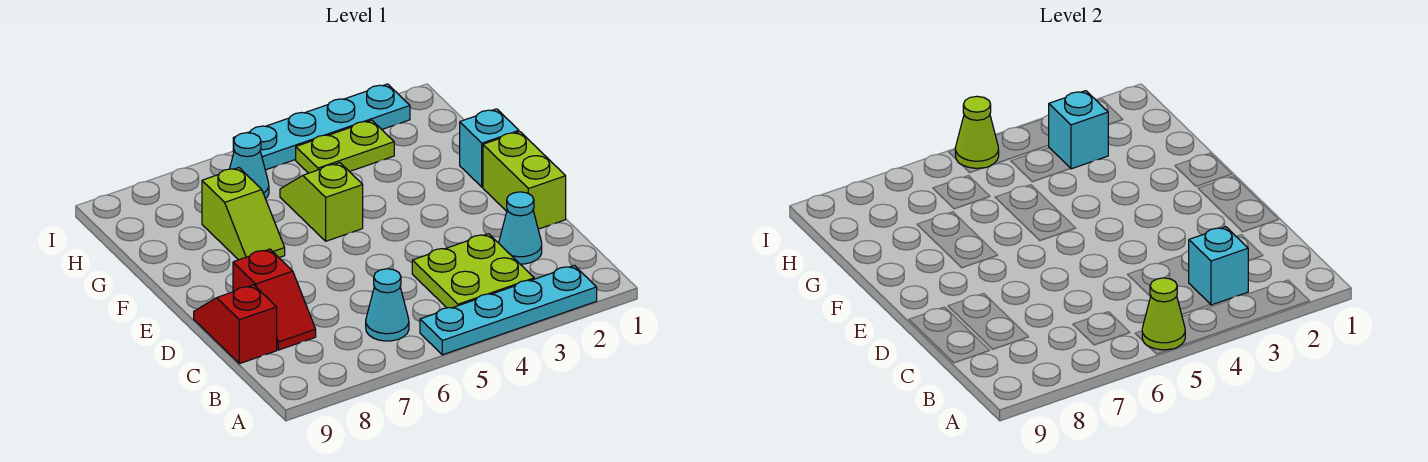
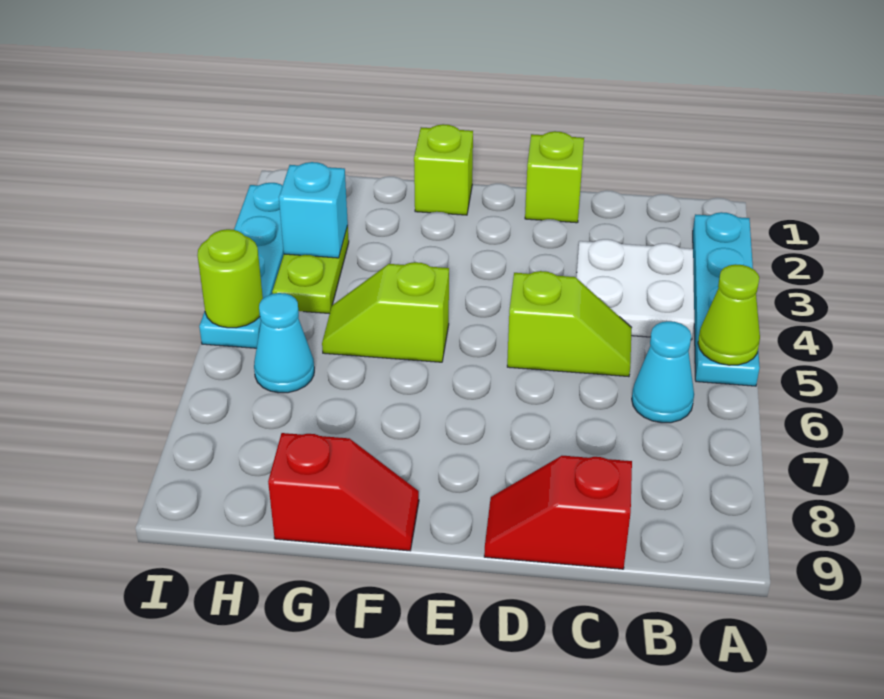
lime plate B3:C4 level 1 -> white plate B3:C4 level 1
cyan brick B3 level 2 -> none
cyan cone C2 level 1 -> none
red slope C8:D8 level 1 top D -> red slope F9:G9 level 1 top G
lime brick D1:E1 level 1 -> lime brick D1 level 1
cyan brick F1 level 1 -> lime brick F1 level 1
lime slope F7:G7 level 1 top G -> lime slope C5:D5 level 1 top D
lime cone I5 level 2 -> lime round brick I5 level 2

